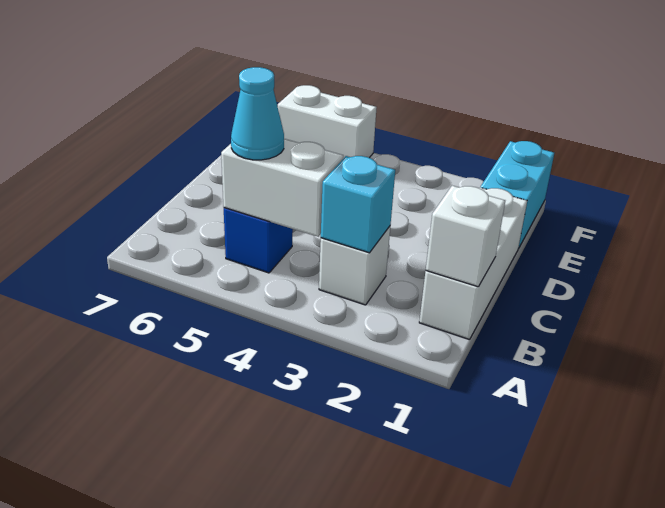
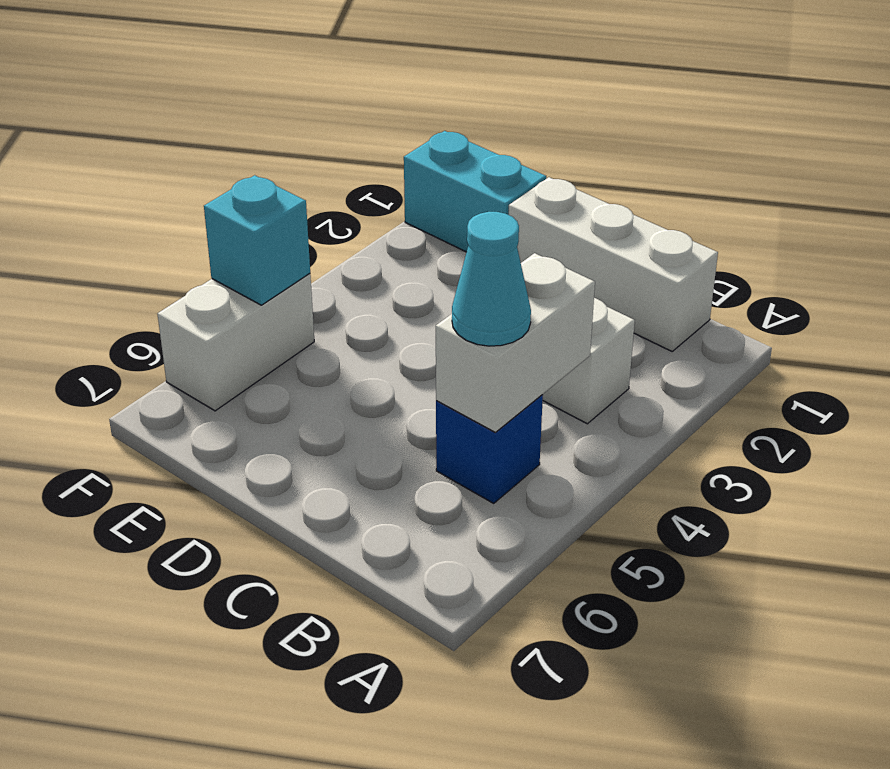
white brick B1 level 2 -> none
cyan brick B3 level 2 -> cyan brick F5 level 2

